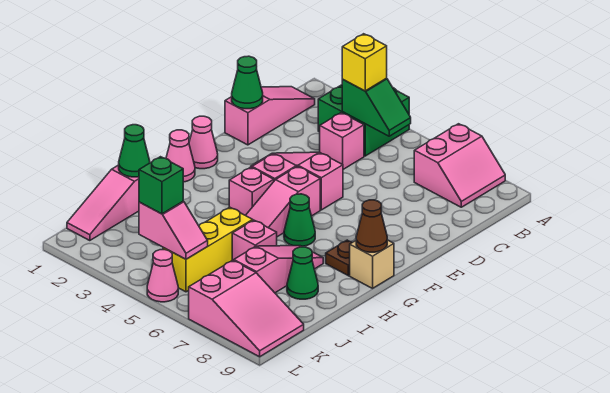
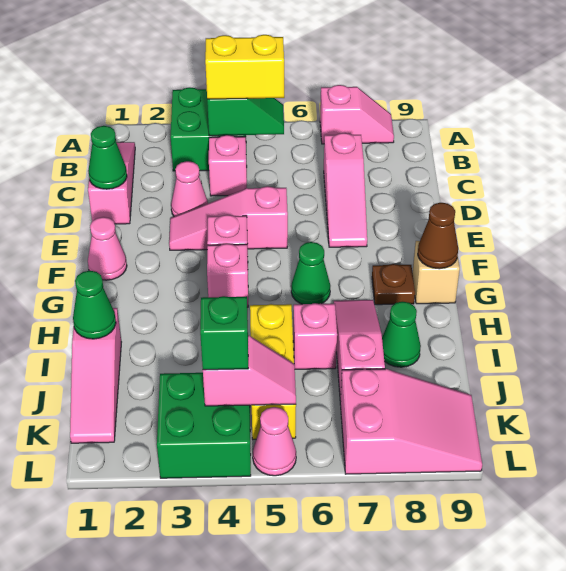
pink slope A7:B8 level 1 top 7 -> pink slope A7:A8 level 1 top 7
yellow brick B4 level 3 -> yellow brick B4:B5 level 3
pink slope F5:H5 level 1 top F -> pink slope C7:E7 level 1 top C
pink cone G1 level 1 -> pink cone D3 level 1
none -> green brick K3:L4 level 1

